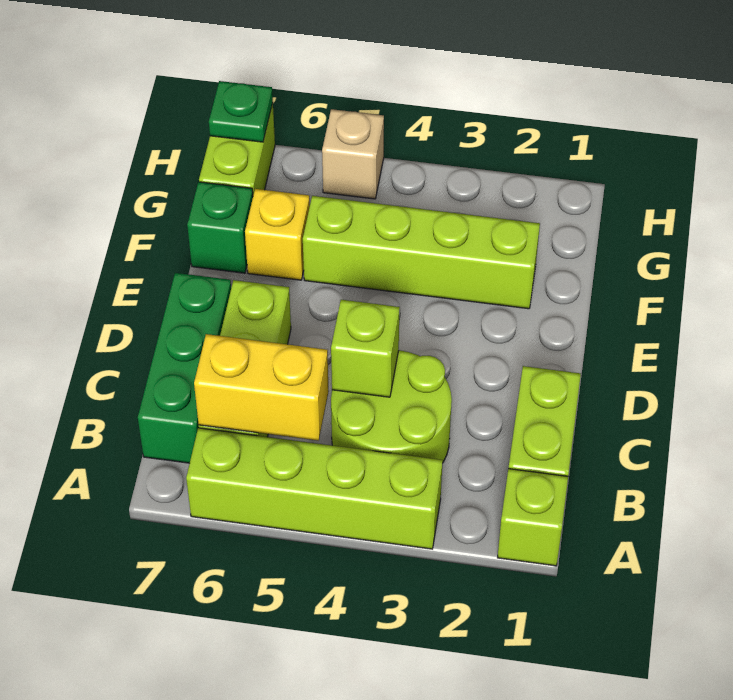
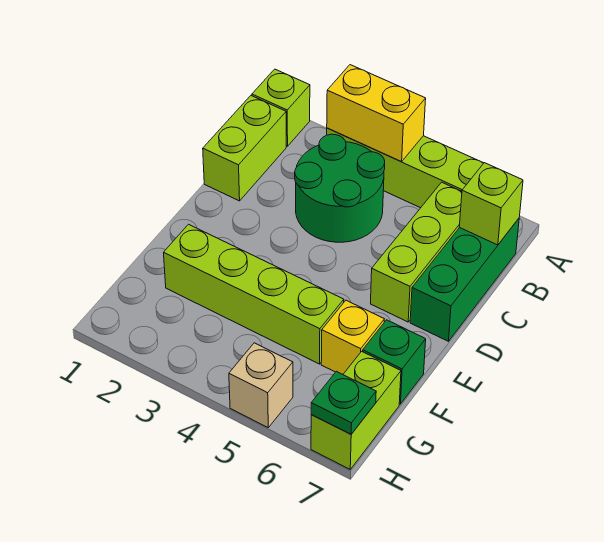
lime round brick B3:C4 level 1 -> green round brick B3:C4 level 1
yellow brick B5:B6 level 2 -> yellow brick A3:A4 level 2
lime brick C4 level 2 -> lime brick B7 level 2

